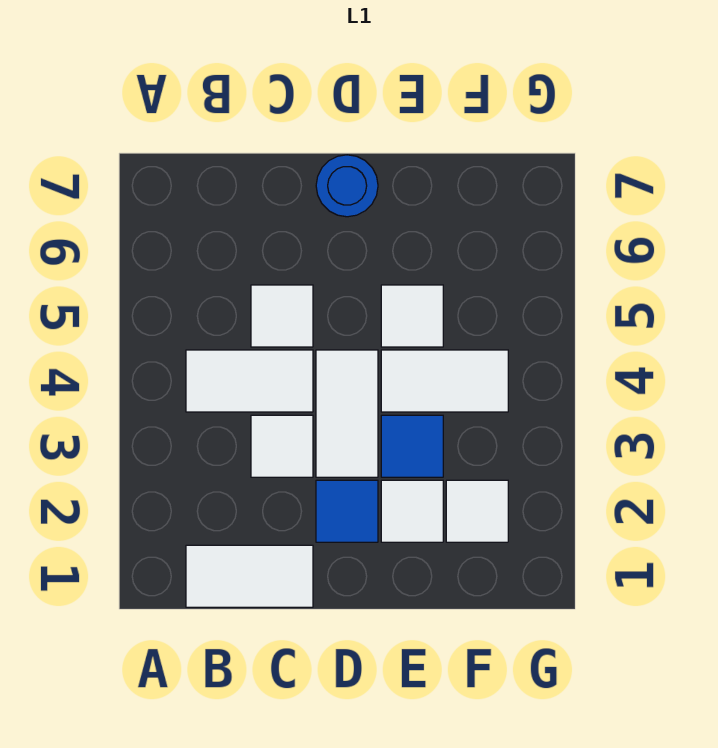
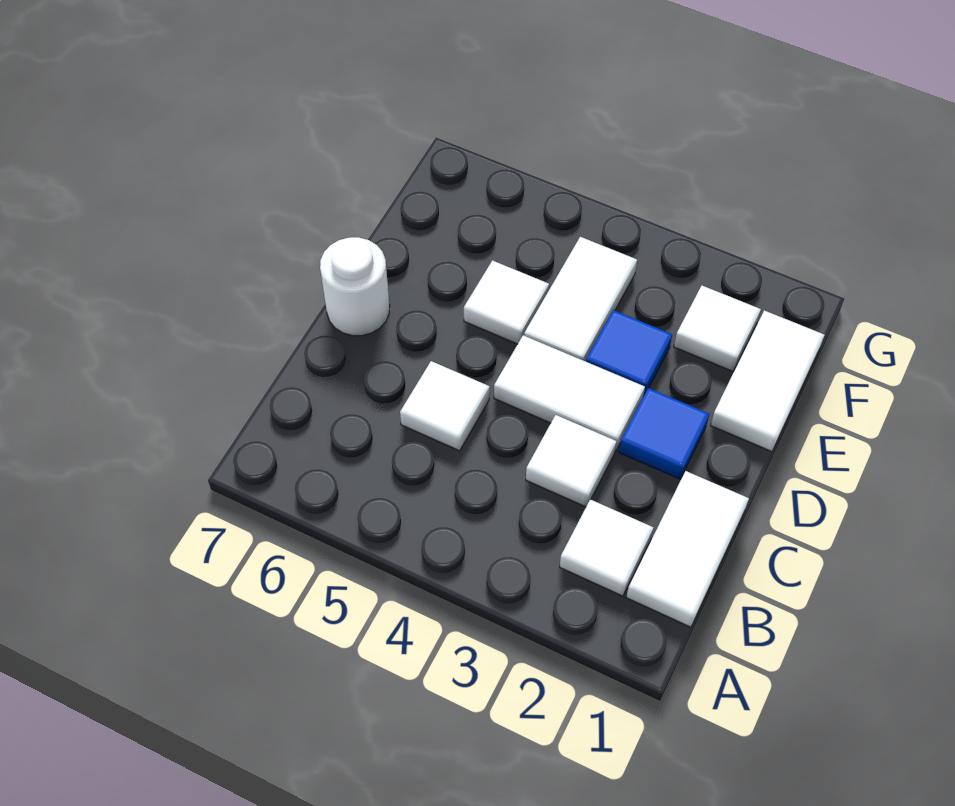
white tile B4:C4 level 1 -> white tile E1:F1 level 1
blue round brick D7 level 1 -> white round brick D7 level 1
white tile E2 level 1 -> white tile B2 level 1

